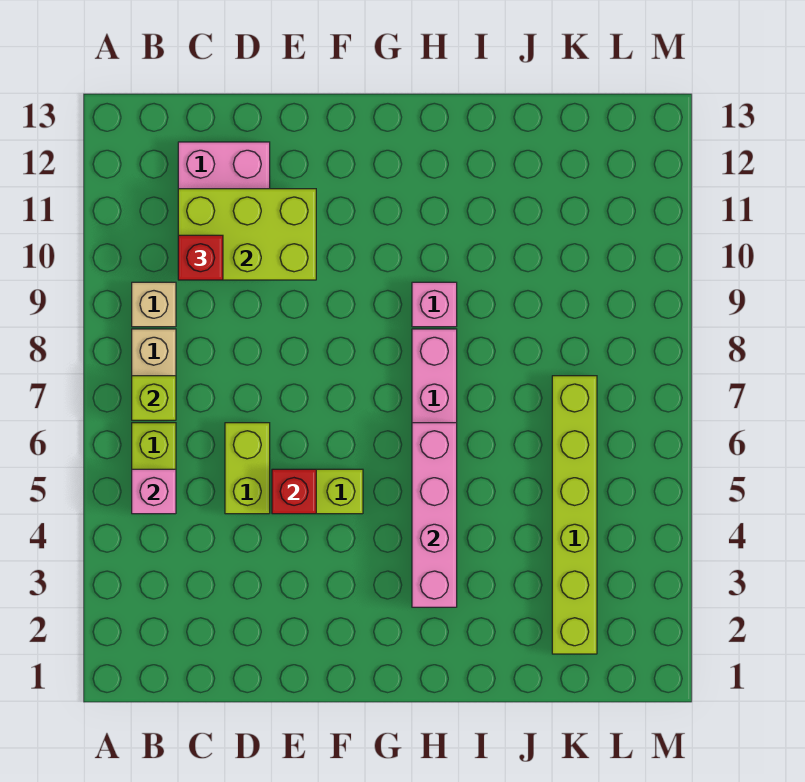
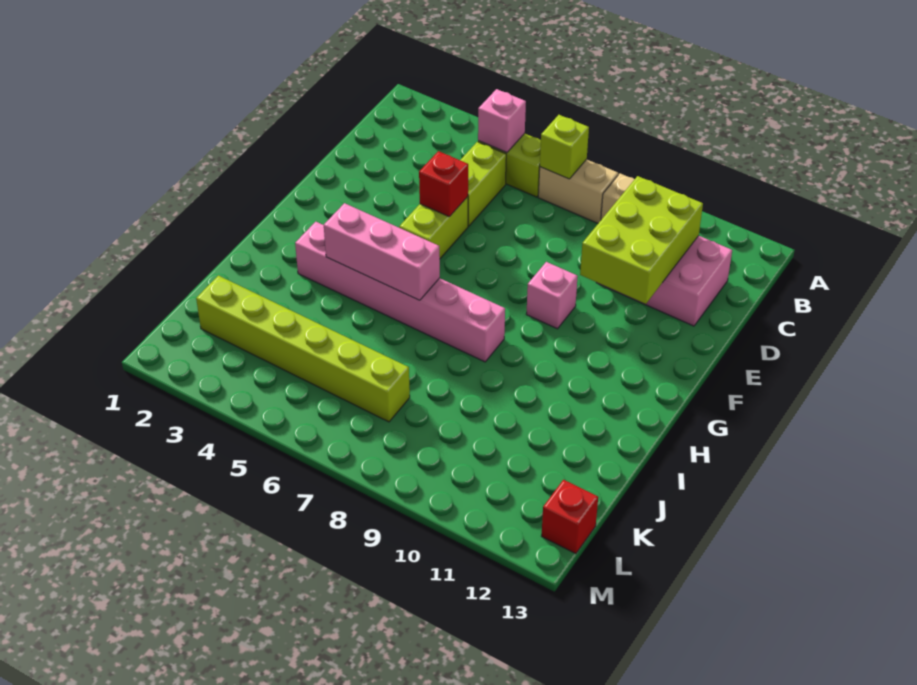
red brick C10 level 3 -> red brick L13 level 1
lime brick D5:D6 level 1 -> lime brick C5:D5 level 1
pink brick H3:H6 level 2 -> pink brick H4:H6 level 2
pink brick H9 level 1 -> pink brick F9 level 1

